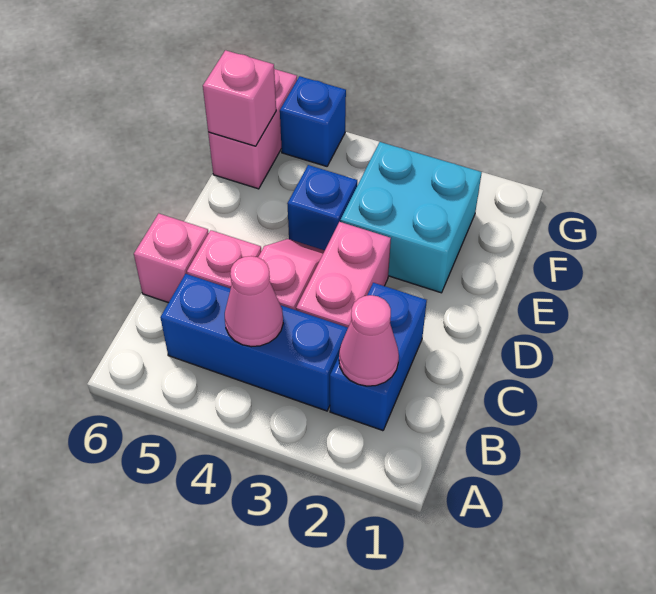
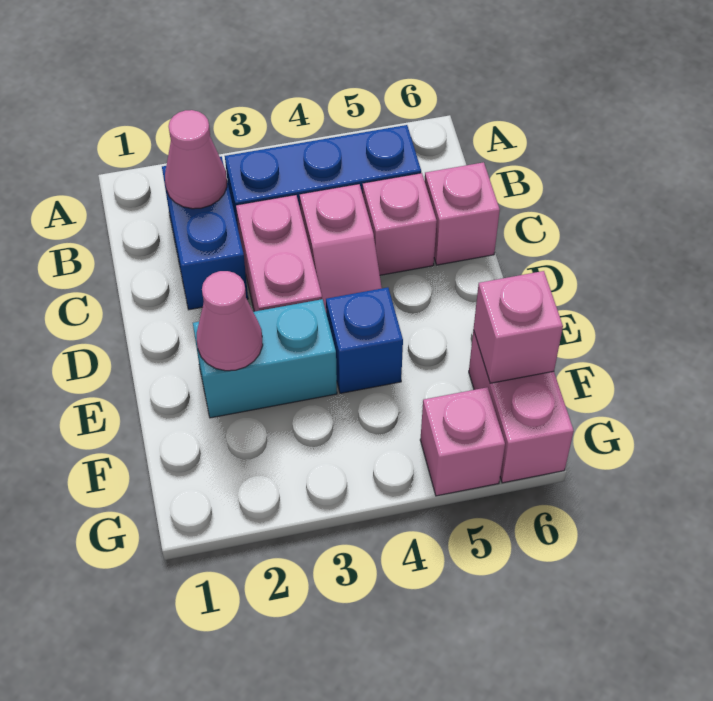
pink cone B4 level 2 -> pink cone E2 level 2
cyan brick E2:F3 level 1 -> cyan brick E2:E3 level 1
blue brick G5 level 1 -> pink brick G5 level 1

